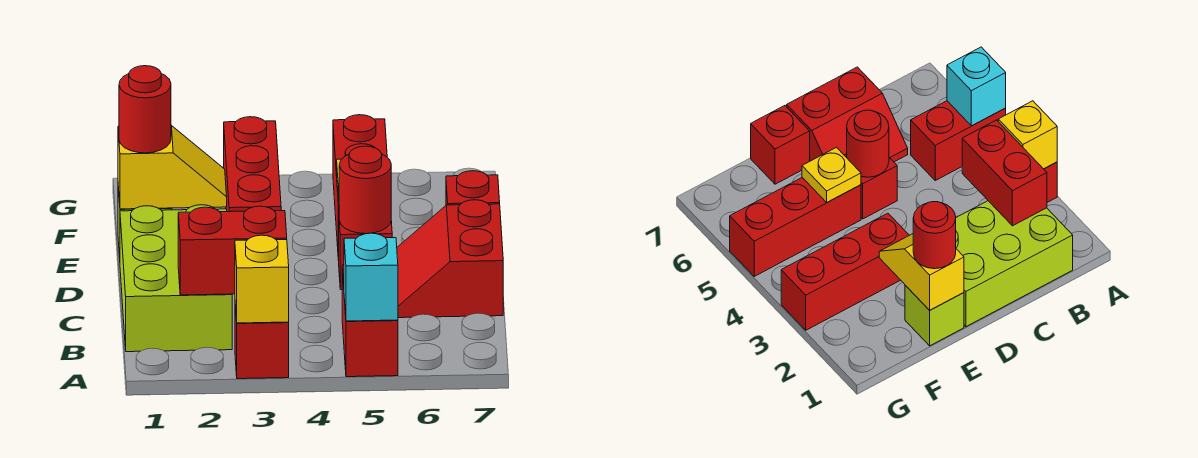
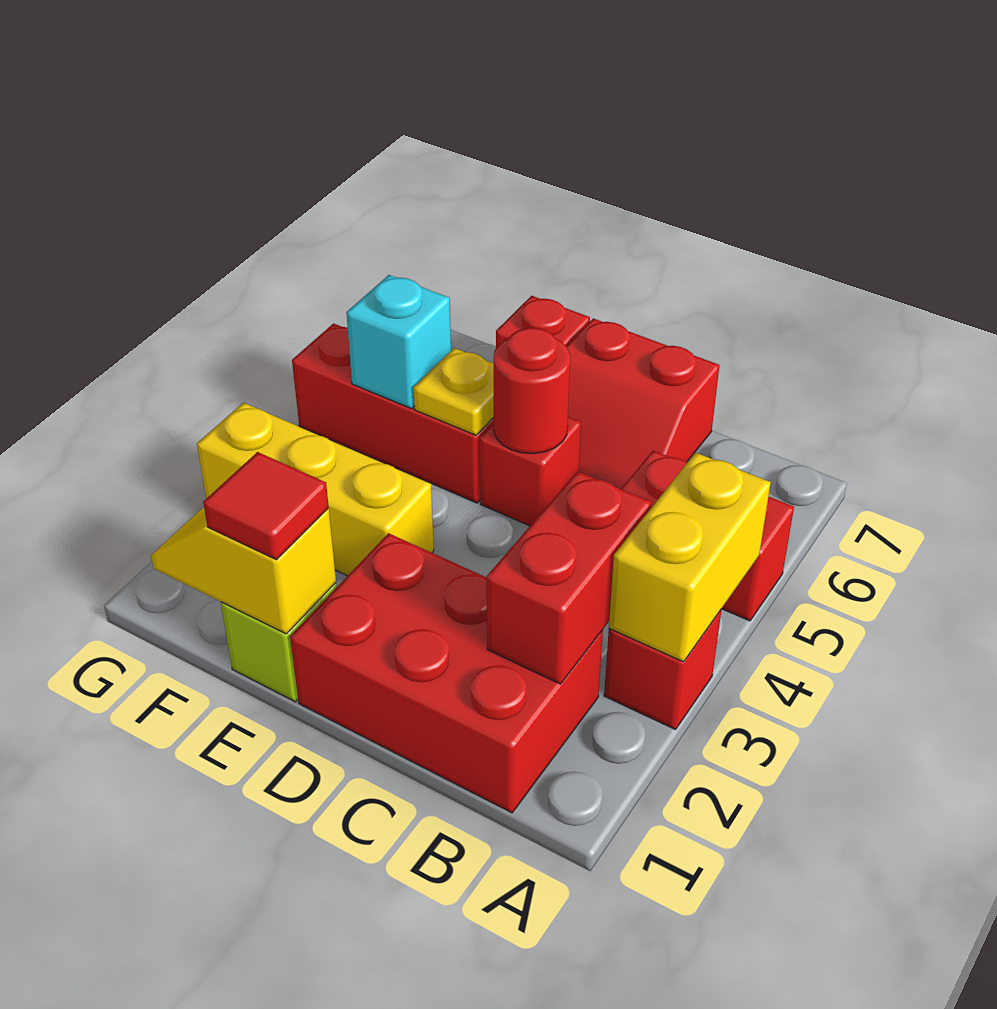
yellow brick A3 level 2 -> yellow brick A3:A4 level 2
cyan brick A5 level 2 -> cyan brick F5 level 2
lime brick B1:D2 level 1 -> red brick B1:D2 level 1
yellow slope E1:E2 level 2 top 1 -> yellow slope E1:F1 level 2 top E
red round brick E1 level 3 -> red tile E1 level 3
red brick E3:G3 level 1 -> yellow brick E3:G3 level 1

